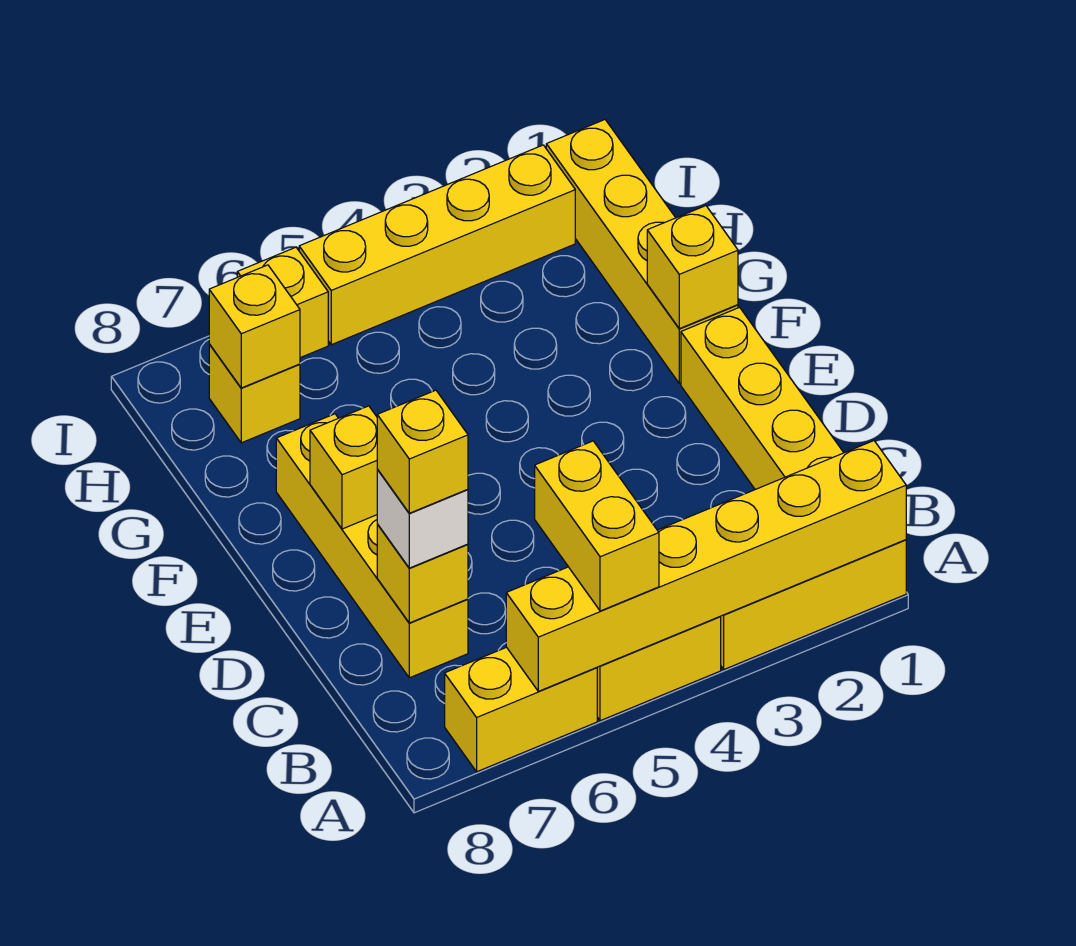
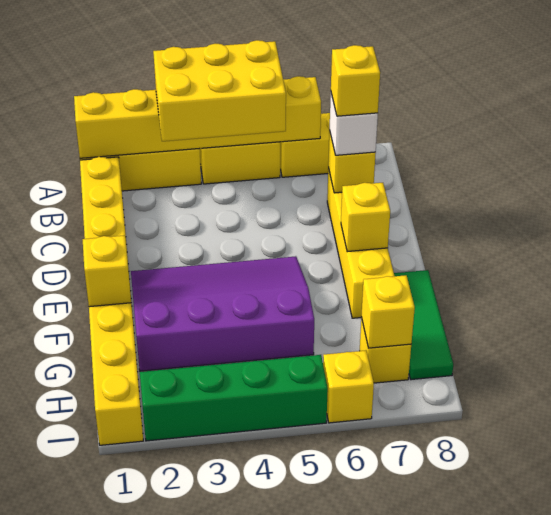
yellow brick A5:B5 level 3 -> yellow brick A3:B5 level 3
none -> purple slope E2:G5 level 1 top G
none -> green tile F8:H8 level 1
yellow brick I2:I5 level 1 -> green brick I2:I5 level 1

